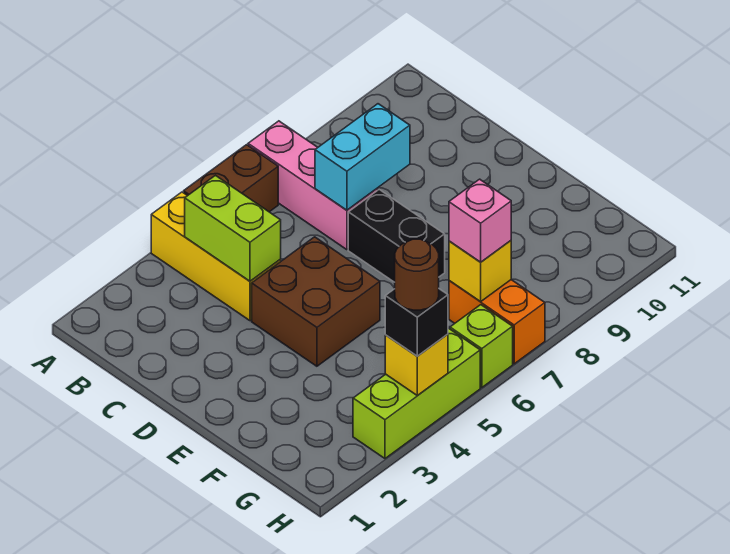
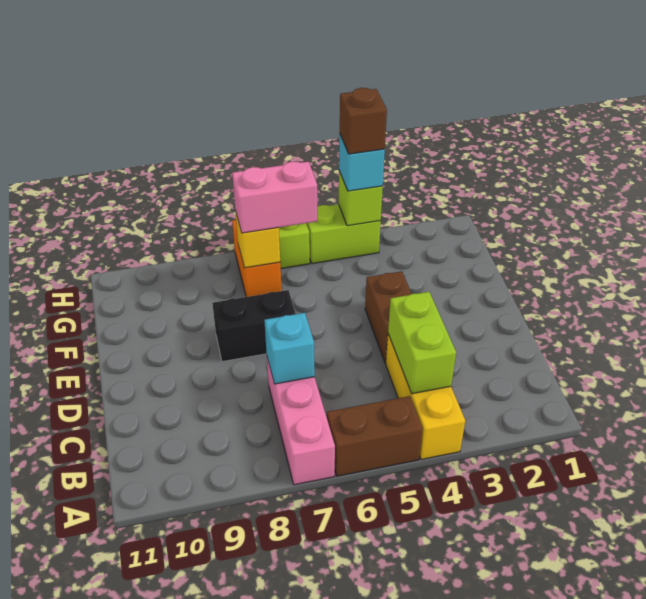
cyan brick C7:C8 level 2 -> cyan brick C7 level 2
brown brick D4:E5 level 1 -> brown brick D4:E4 level 1
black brick D7:E7 level 1 -> black brick E7:E8 level 1
pink brick G7 level 3 -> pink brick G6:G7 level 3
lime brick H3:H5 level 1 -> lime brick H4:H5 level 1
yellow brick H4 level 2 -> lime brick H4 level 2
black brick H4 level 3 -> cyan brick H4 level 3
brown round brick H4 level 4 -> brown brick H4 level 4

